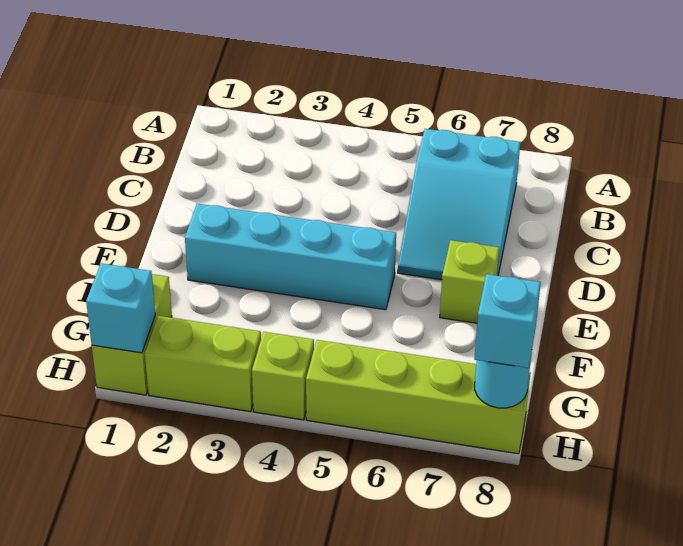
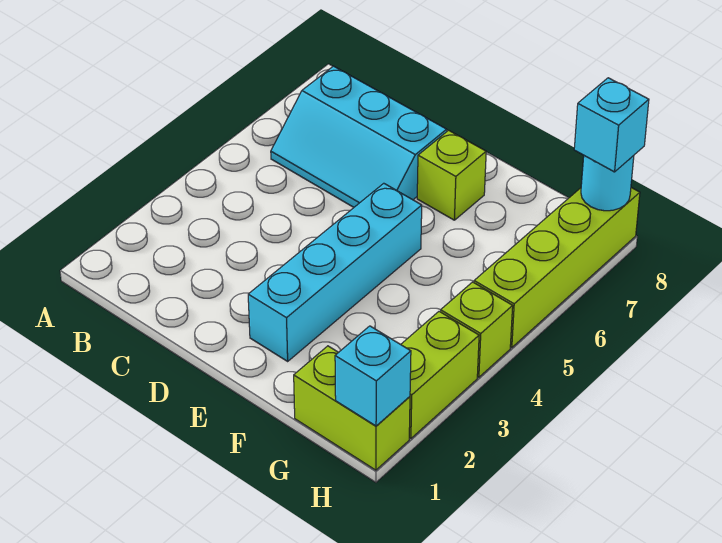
cyan slope B6:D7 level 1 top B -> cyan slope B6:D7 level 1 top 7

